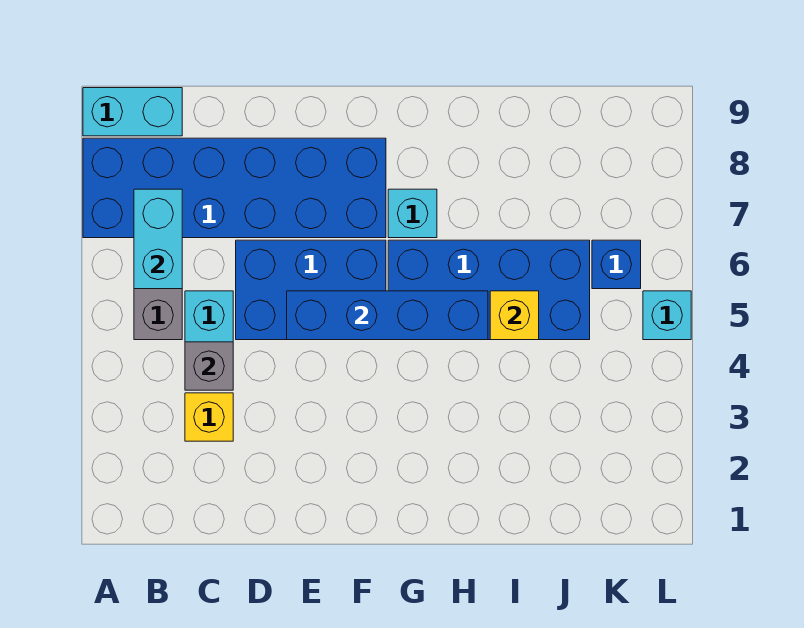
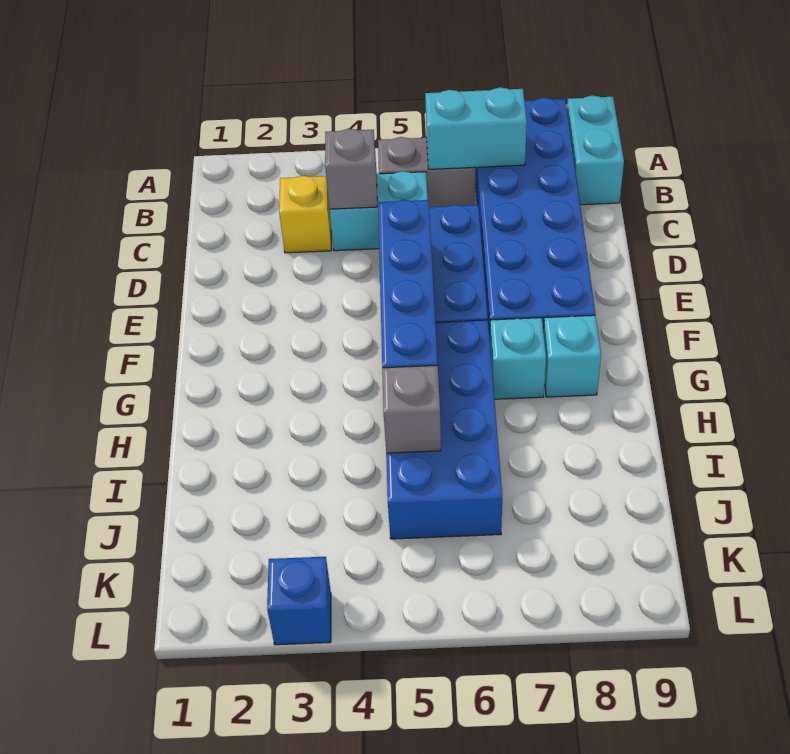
yellow brick I5 level 2 -> grey brick I5 level 2
blue brick K6 level 1 -> blue brick L3 level 1
cyan brick L5 level 1 -> cyan brick G8 level 1

